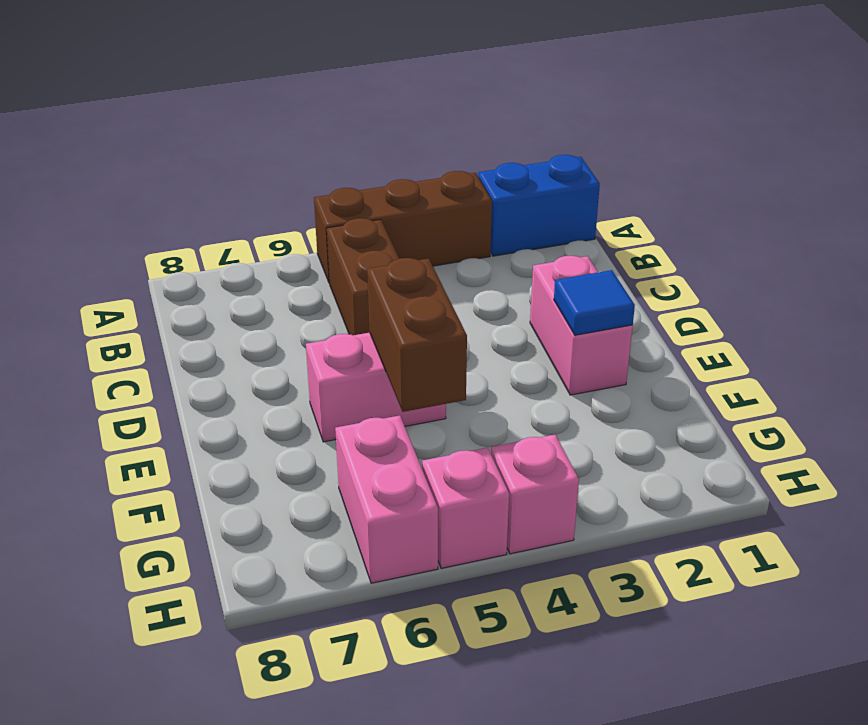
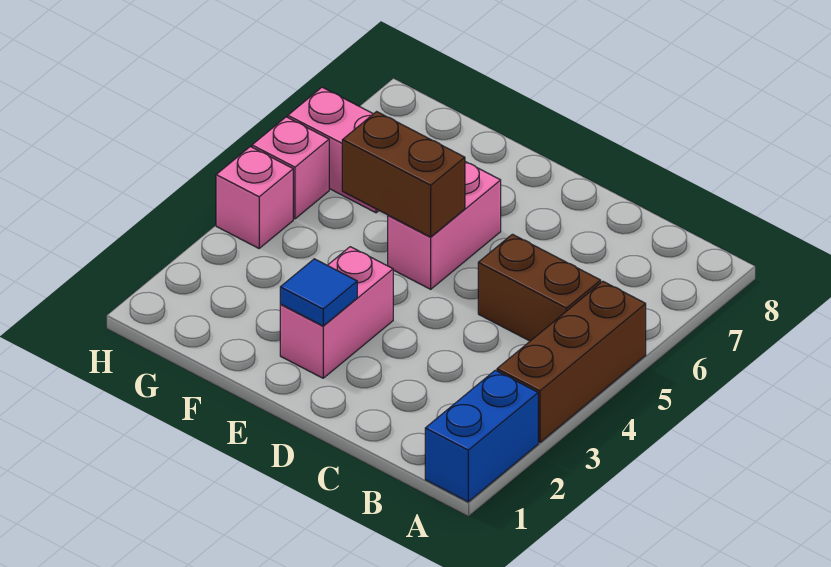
pink brick D2:E2 level 1 -> pink brick E2:E3 level 1

